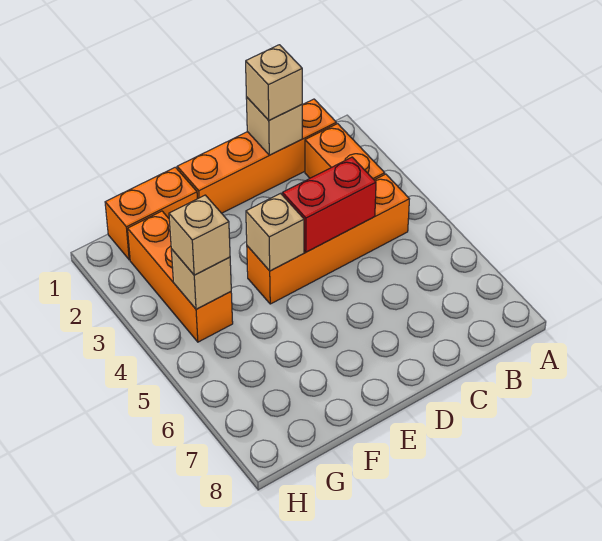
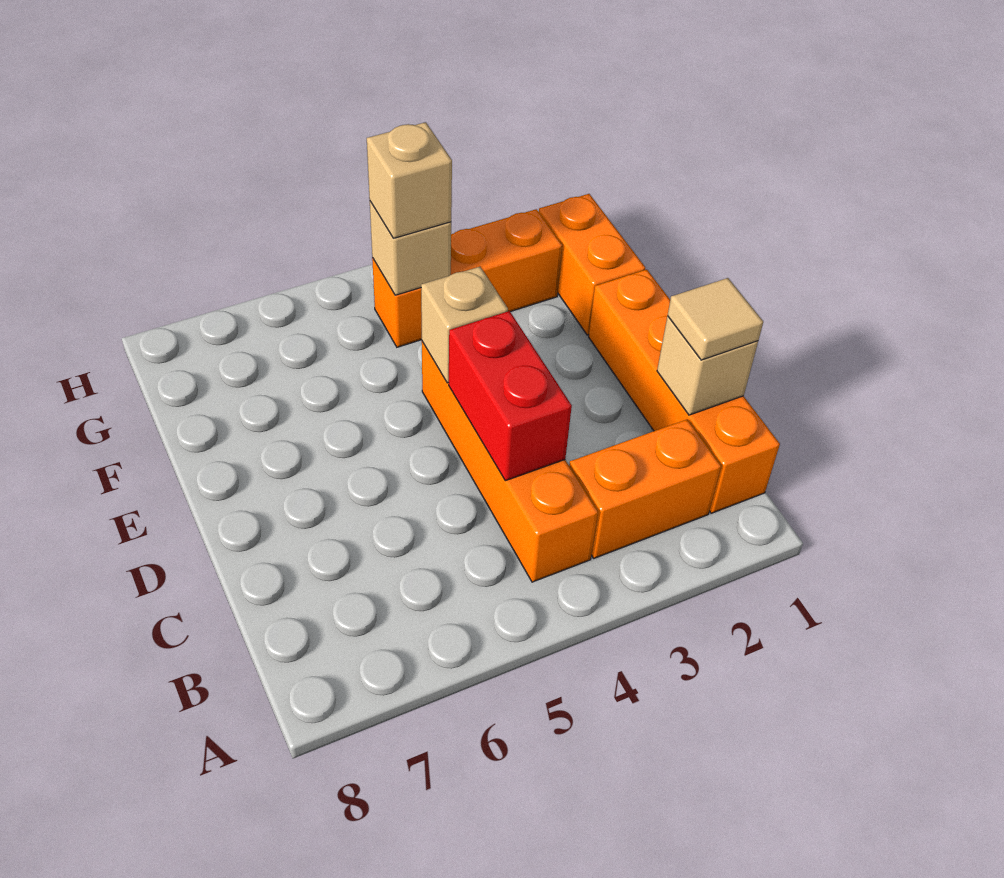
tan brick C1 level 3 -> tan tile C1 level 3

